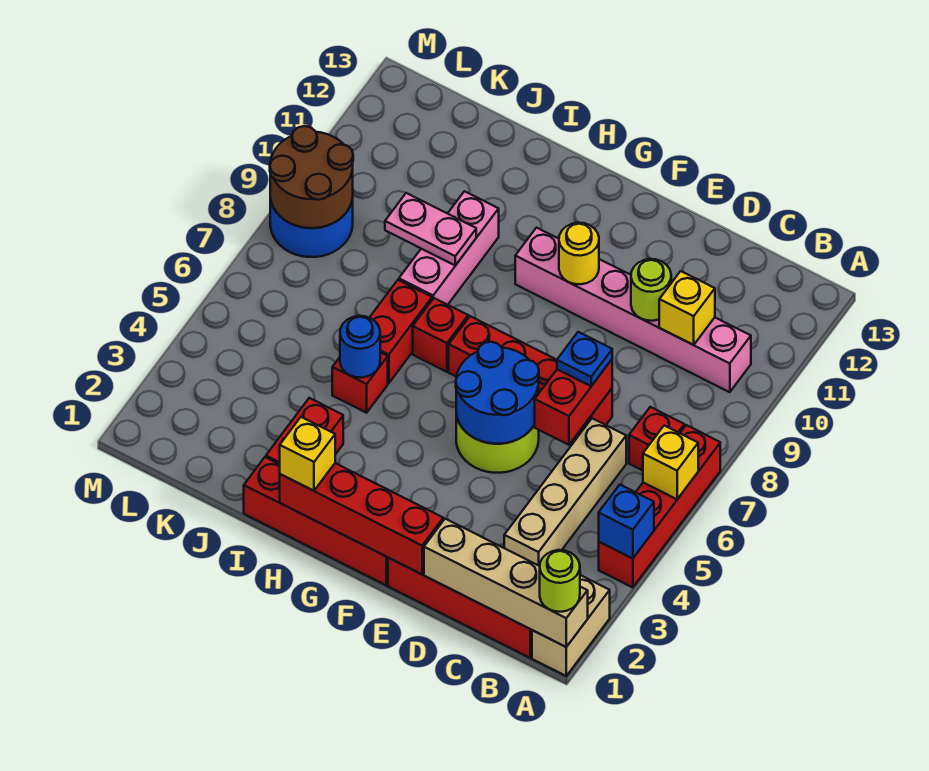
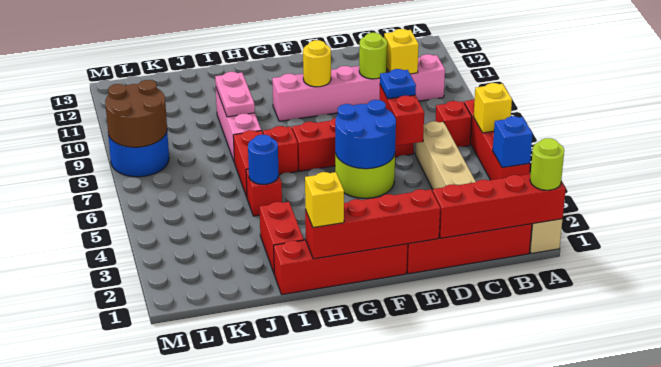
tan brick A1:D1 level 2 -> red brick A1:D1 level 2
pink plate I9:J9 level 2 -> pink plate I9:I10 level 2

